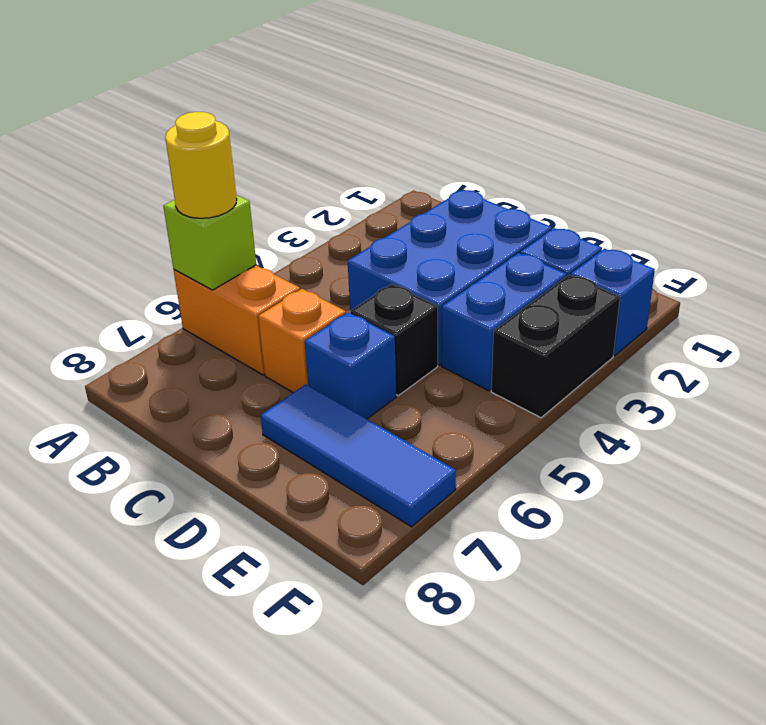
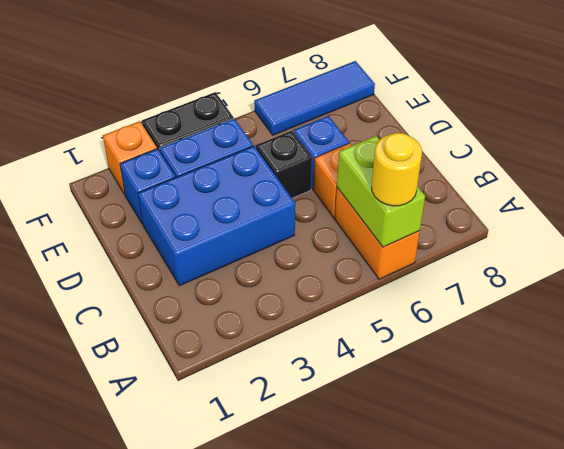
lime brick A6 level 2 -> lime brick A6:B6 level 2
blue tile D7:F7 level 1 -> blue tile F6:F8 level 1
blue brick F2 level 1 -> orange brick F2 level 1

